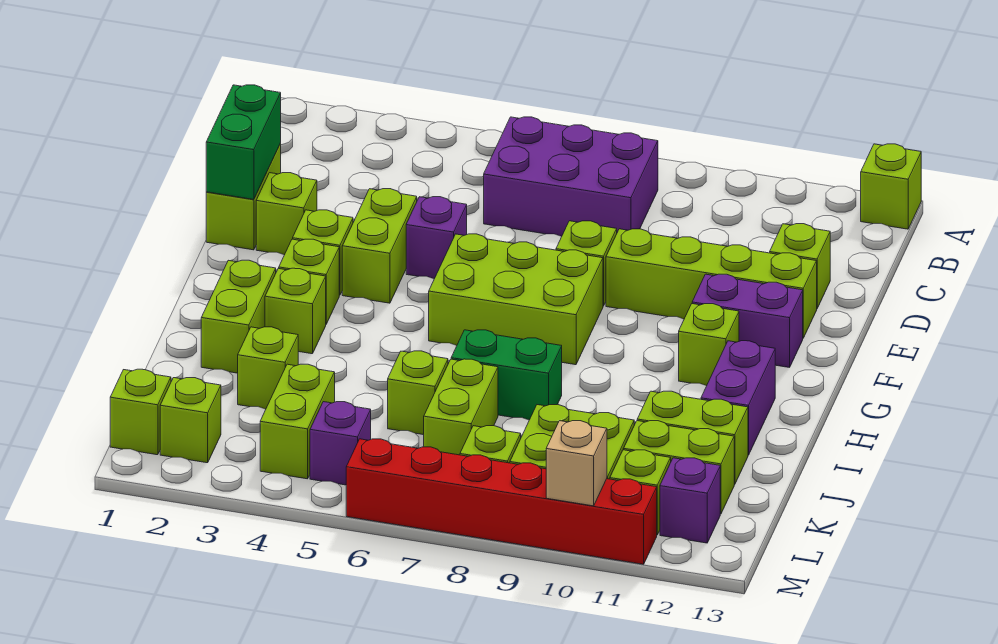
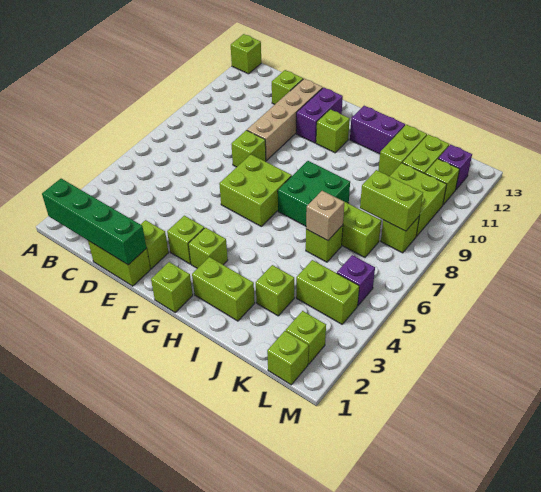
purple brick B6:C8 level 1 -> none
green brick D1:E1 level 2 -> green brick B1:E1 level 2
lime brick E4:F4 level 1 -> lime brick K8:L8 level 2
purple brick E5 level 1 -> none
lime brick E9:E12 level 1 -> tan brick E9:E12 level 1
lime brick F6:G8 level 1 -> lime brick F6:G7 level 1
lime brick H3 level 1 -> lime brick G1 level 1
green brick I7:I8 level 1 -> green brick H7:I8 level 1
red brick M6:M11 level 1 -> none
tan brick M10 level 2 -> tan brick J6 level 2

